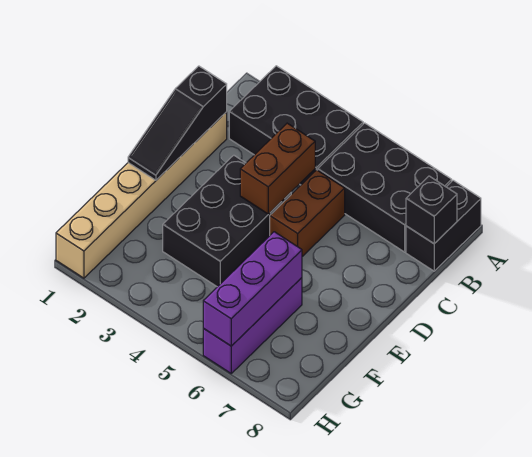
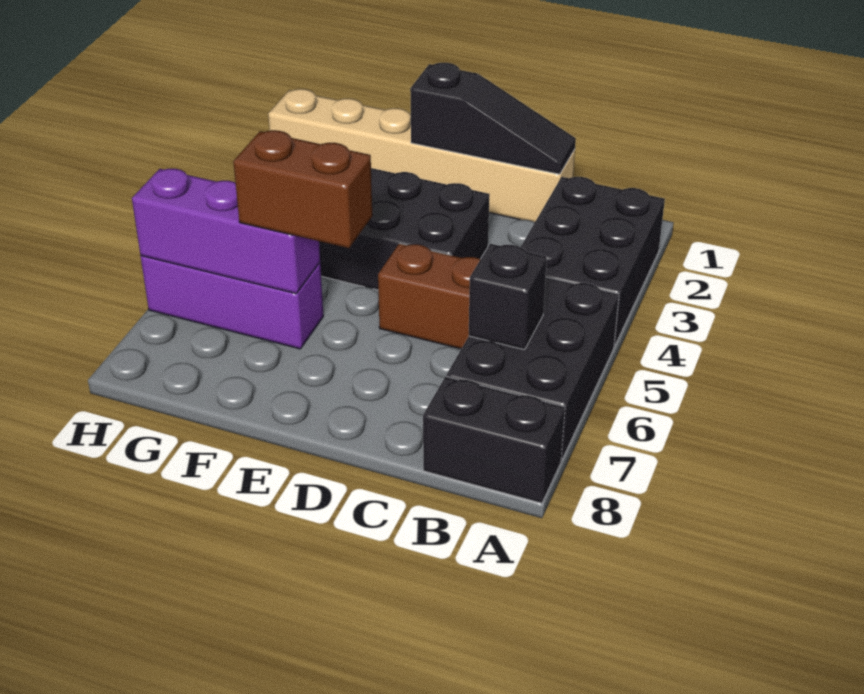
black brick B8 level 2 -> black brick B6 level 2
black slope C1:E1 level 2 top C -> black slope C1:E1 level 2 top E
brown brick C4:D4 level 2 -> brown brick E6:F6 level 3

